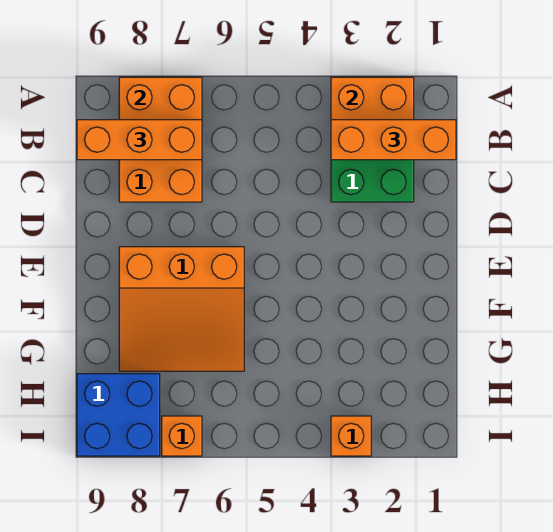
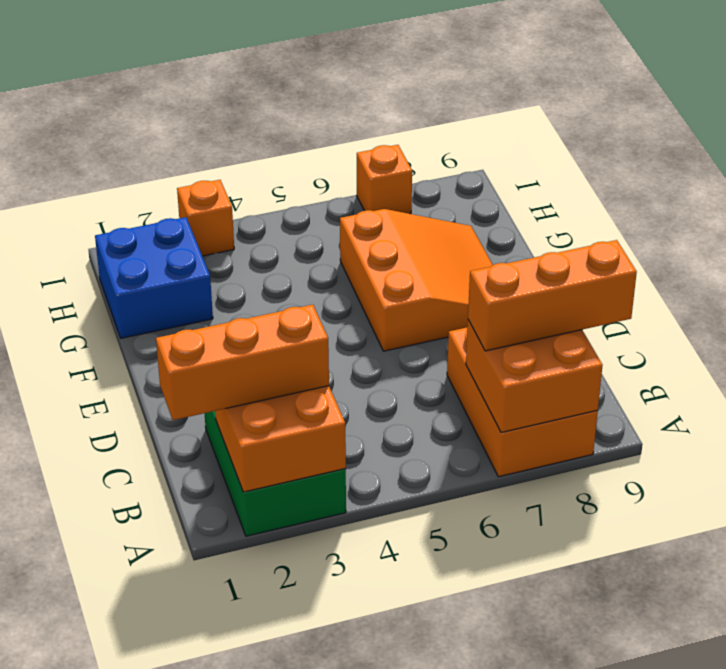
orange slope E6:G8 level 1 top E -> orange slope E6:G8 level 1 top 6
blue brick H8:I9 level 1 -> blue brick G1:H2 level 1

